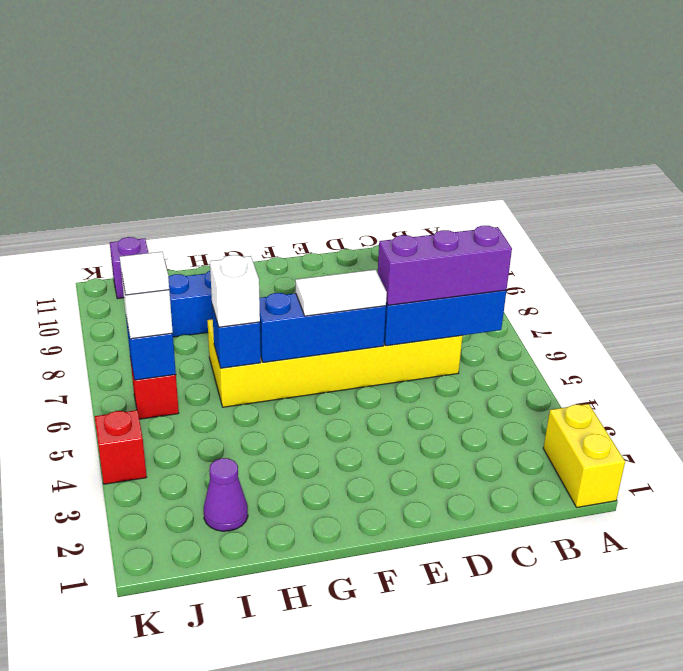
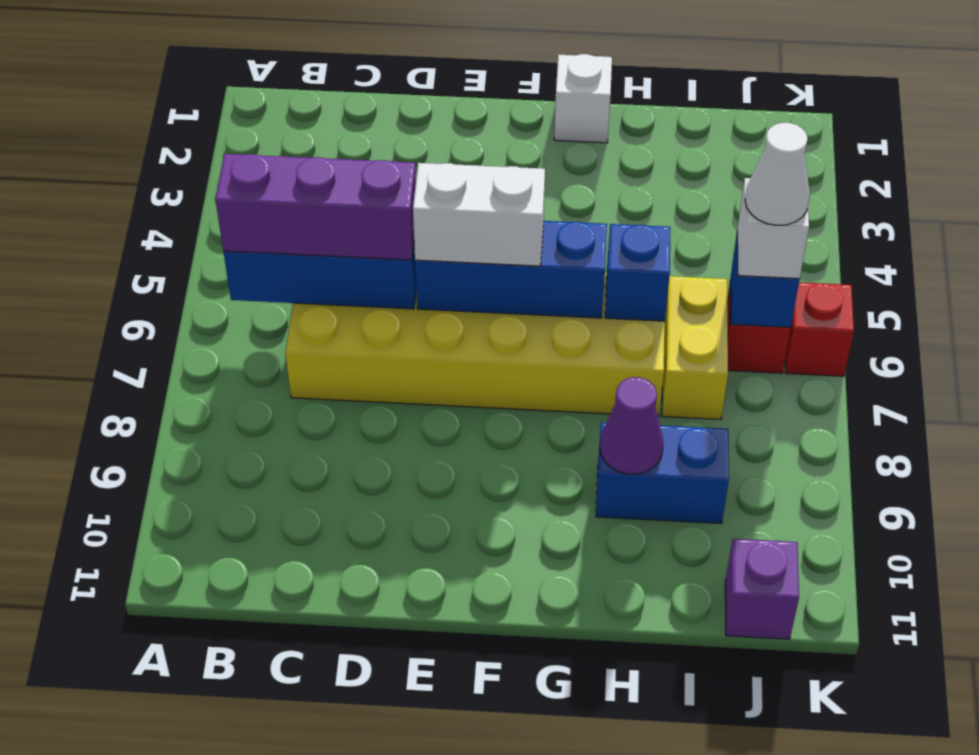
yellow brick A1:A2 level 1 -> yellow brick I6:I7 level 1
white tile E6:F6 level 3 -> white brick E6:F6 level 3
white brick H6 level 3 -> white brick G1 level 1
purple cone I2 level 1 -> purple cone H9 level 2
white tile J6 level 4 -> white cone J6 level 4
red brick K4 level 1 -> red brick K6 level 1

